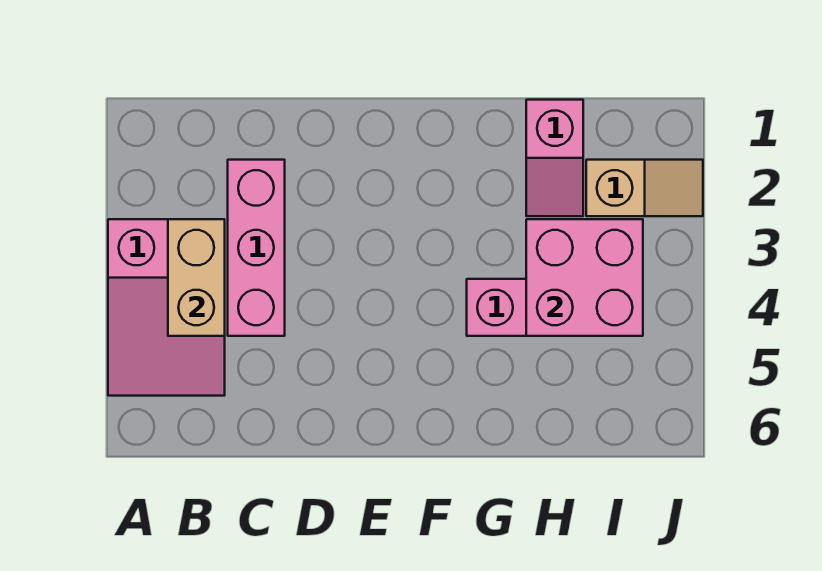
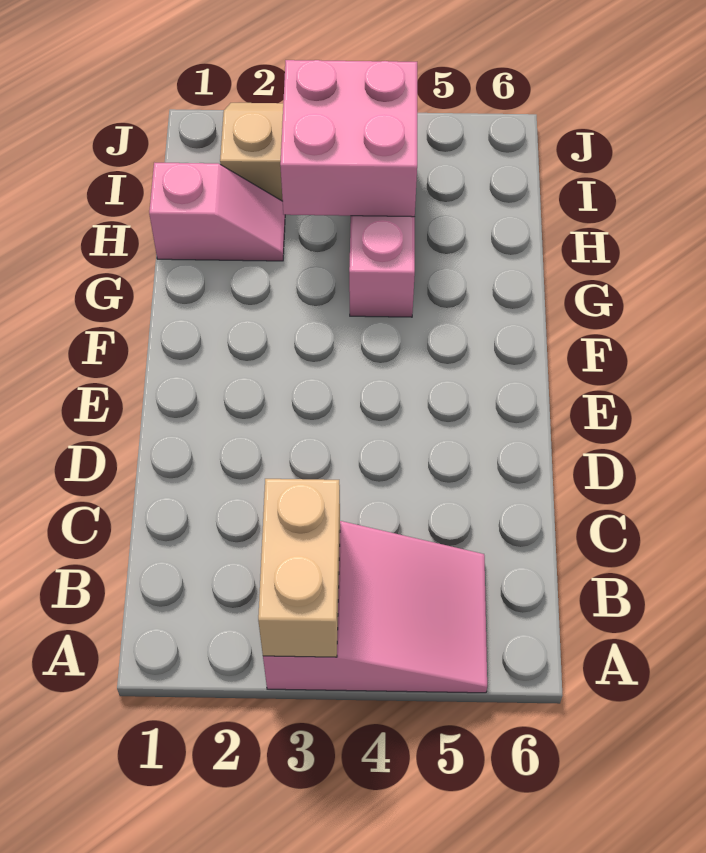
tan brick B3:B4 level 2 -> tan brick A3:B3 level 2
pink brick C2:C4 level 1 -> none

